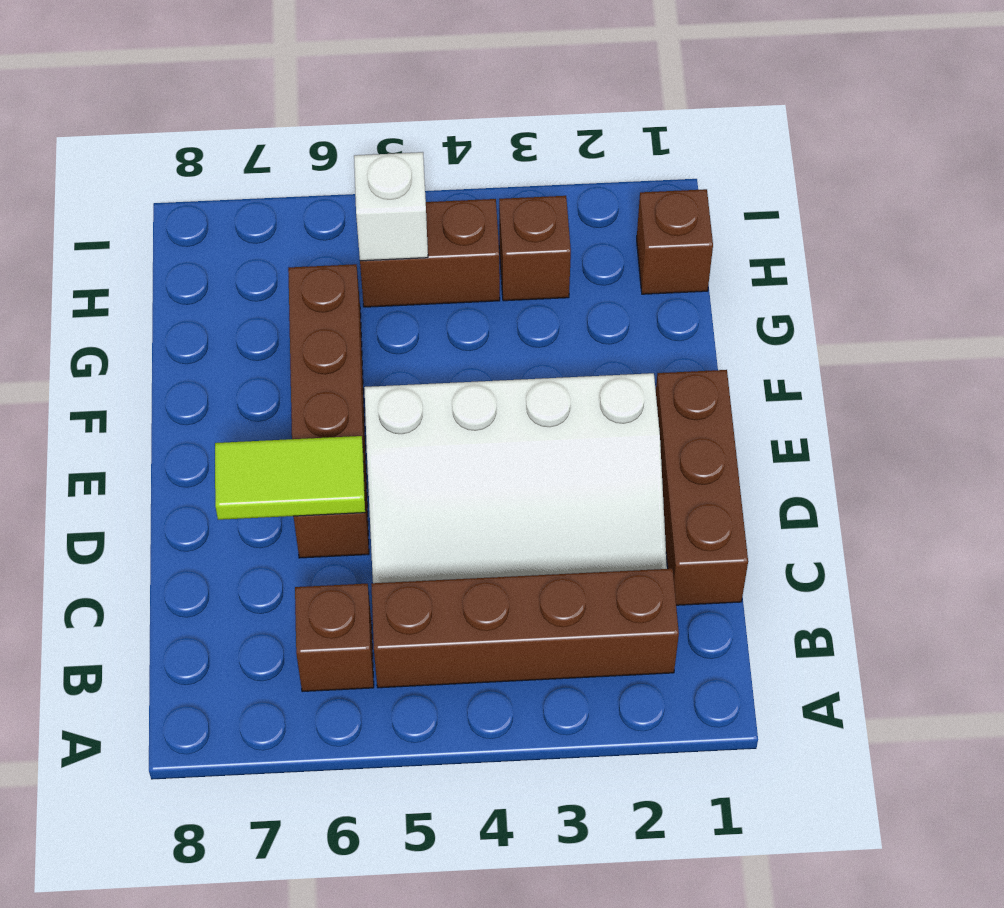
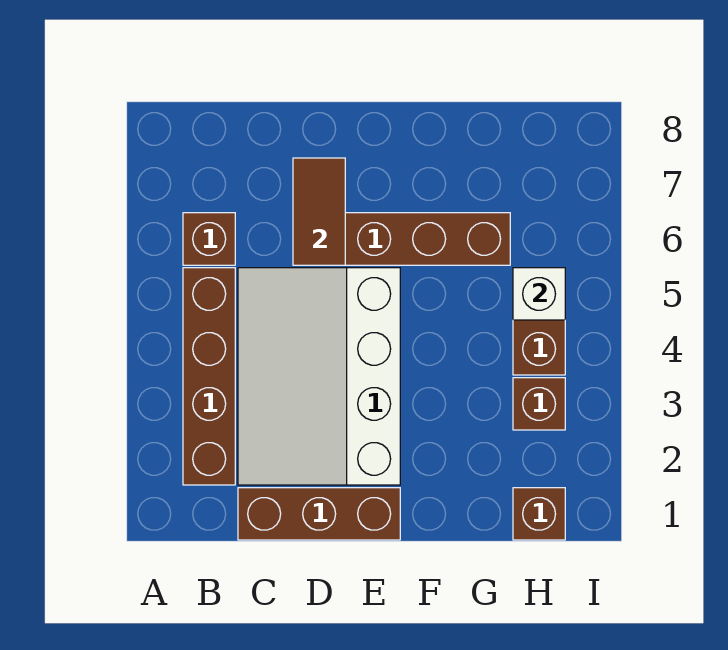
lime tile D6:D7 level 2 -> brown tile D6:D7 level 2

